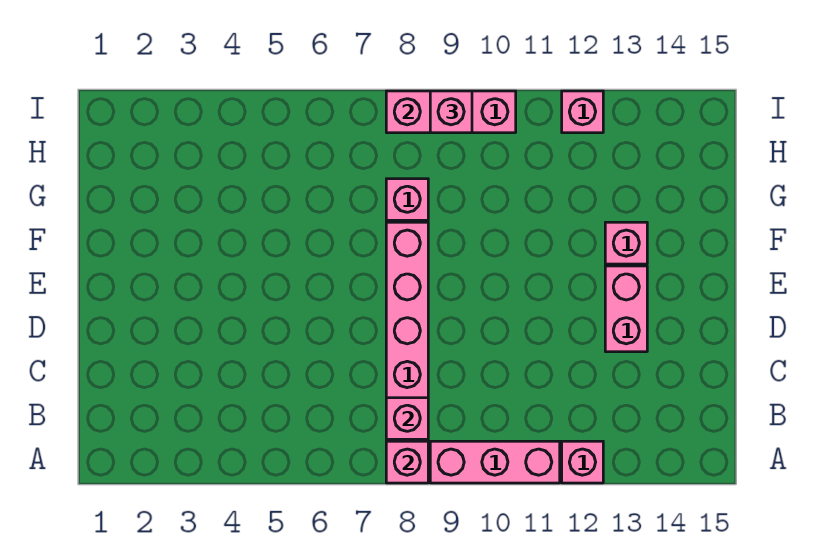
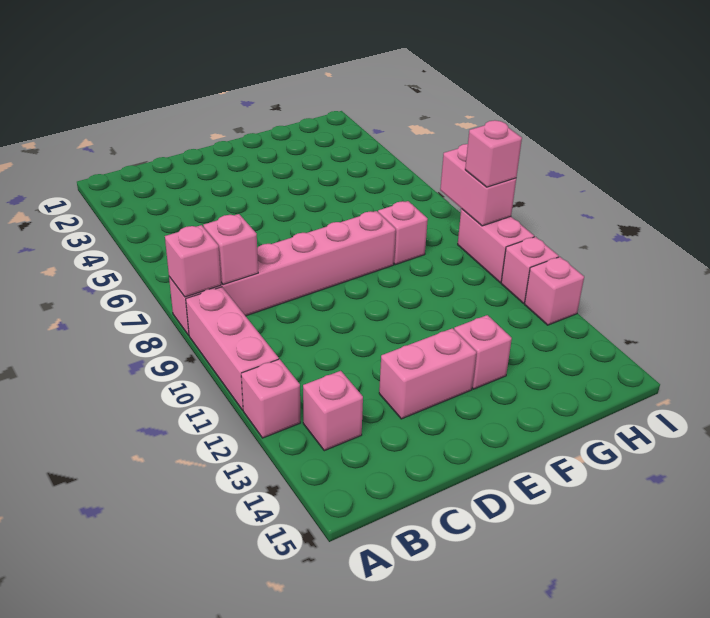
none -> pink brick B13 level 1
none -> pink brick I11 level 1

